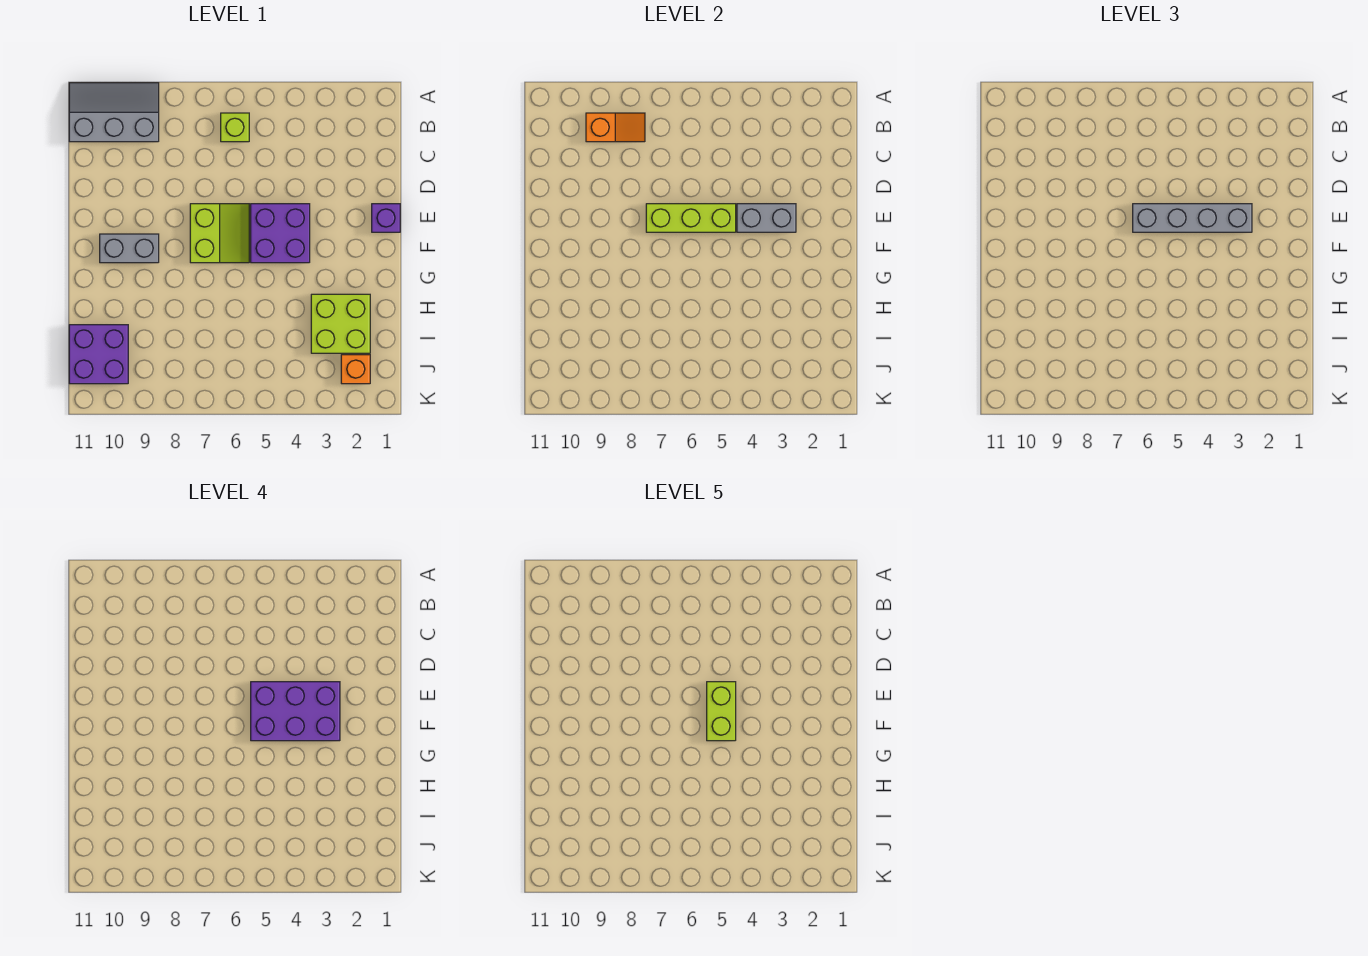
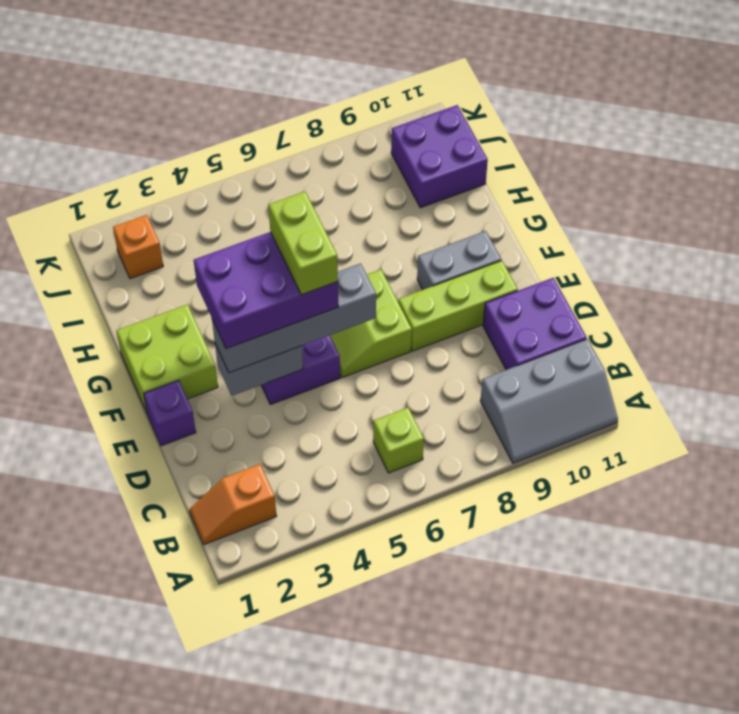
orange slope B8:B9 level 2 top 9 -> orange slope B1:B2 level 1 top 2
none -> purple brick C10:D11 level 1
lime brick E5:E7 level 2 -> lime brick E8:E10 level 1
lime brick H2:I3 level 1 -> lime brick F1:G2 level 1

